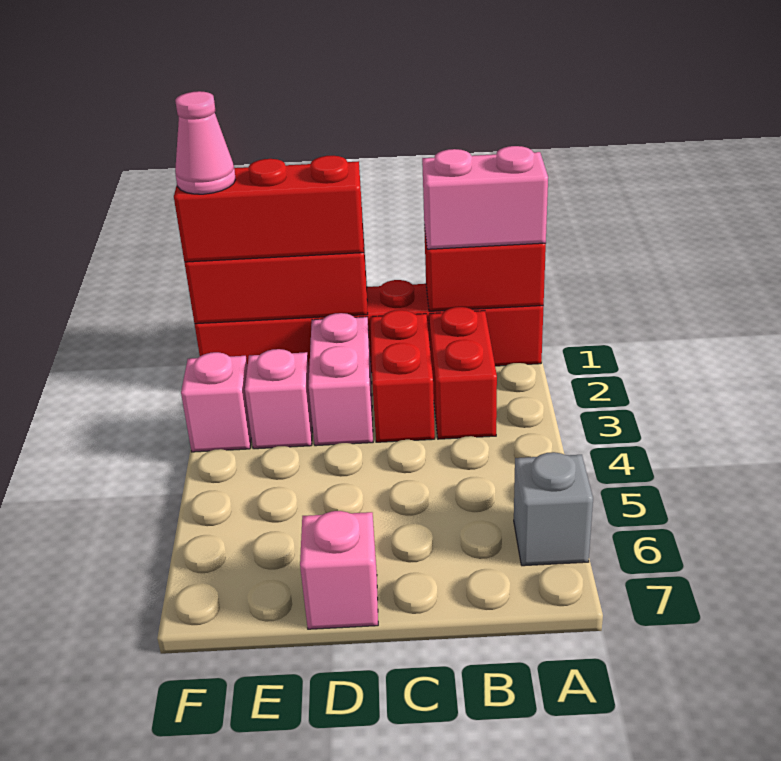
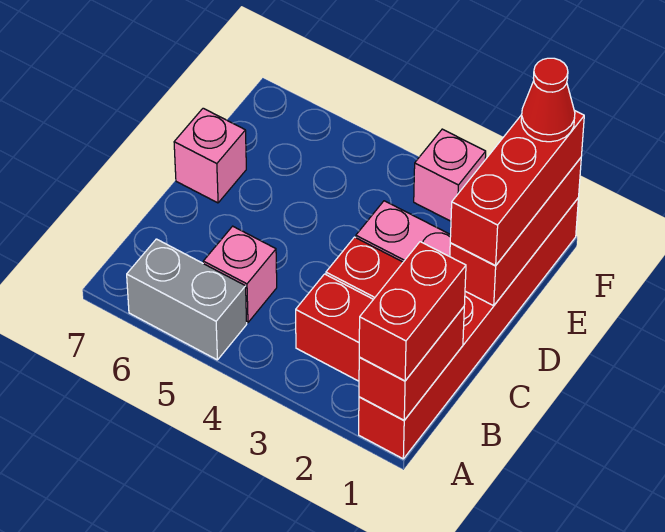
pink brick A1:B1 level 3 -> red brick A1:B1 level 3
grey brick A6 level 1 -> grey brick A5:A6 level 1
pink brick E3 level 1 -> pink brick B5 level 1
pink cone F1 level 4 -> red cone F1 level 4

